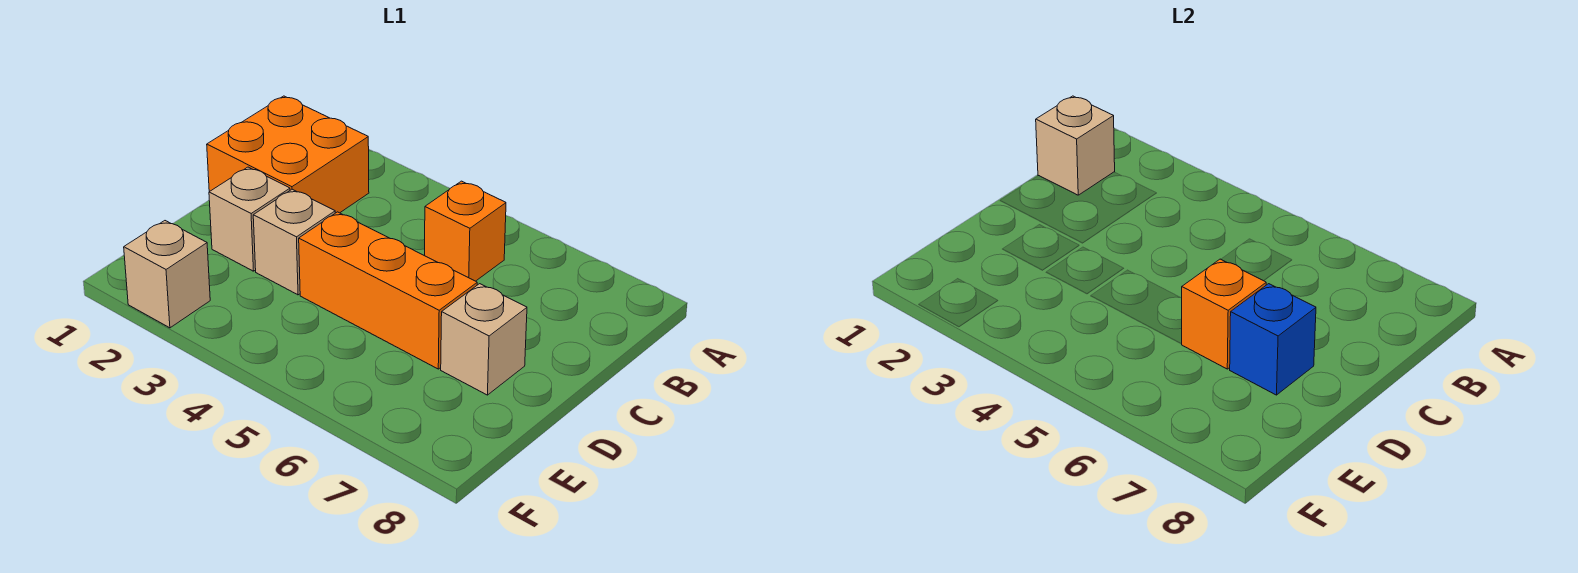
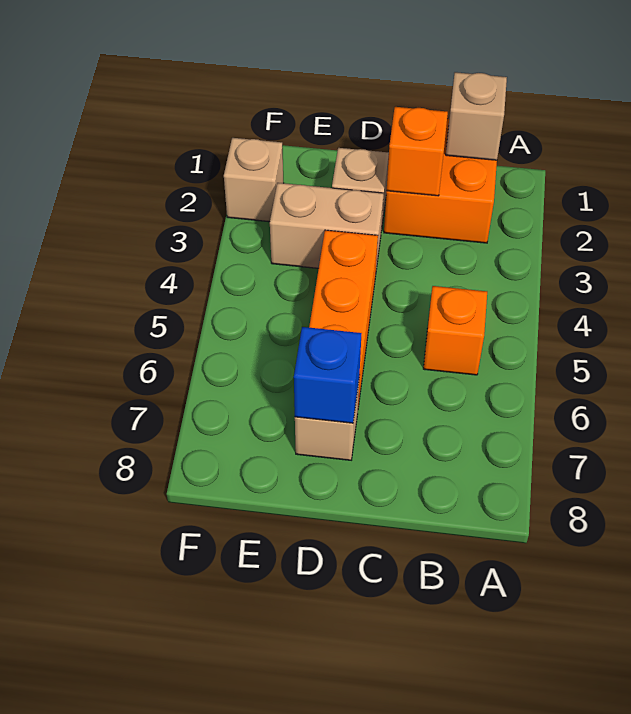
tan brick D3 level 1 -> tan brick D3:E3 level 1
orange brick D6 level 2 -> orange brick C2 level 2

